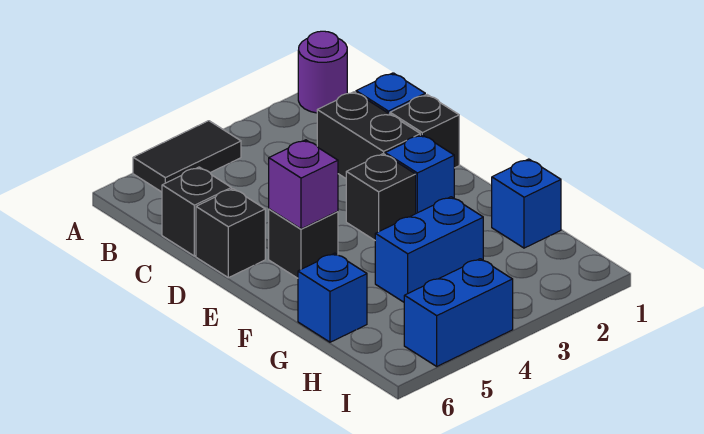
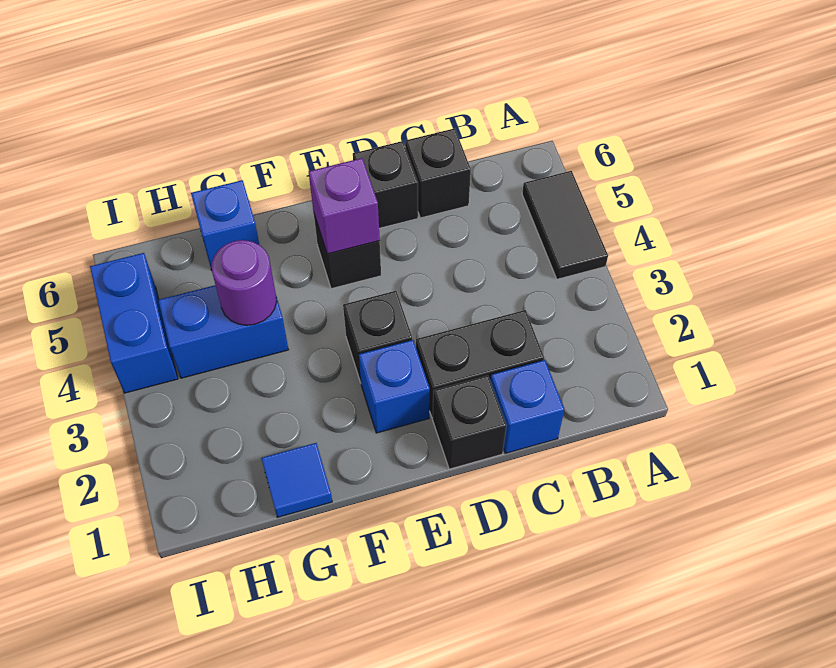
purple round brick A1 level 1 -> purple round brick G4 level 2
blue brick G1 level 1 -> blue tile G1 level 1
blue brick G3:G4 level 1 -> blue brick G4:H4 level 1

